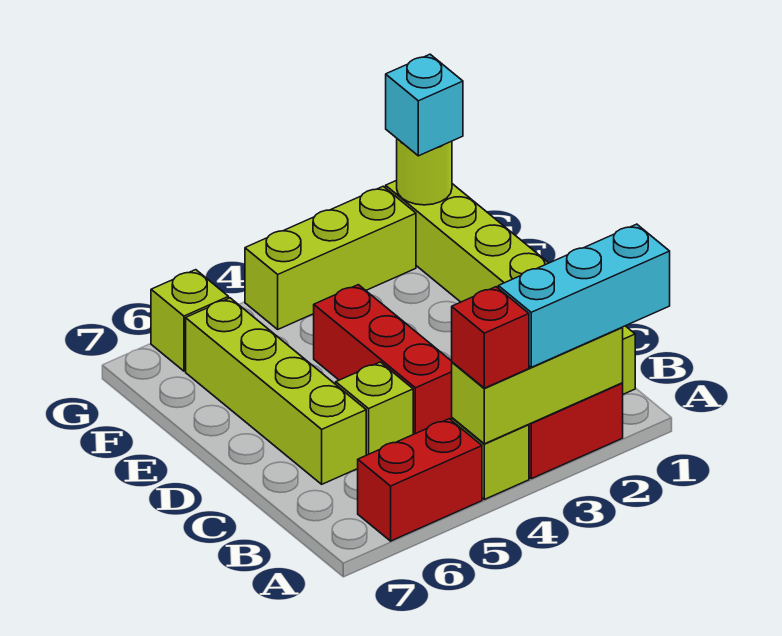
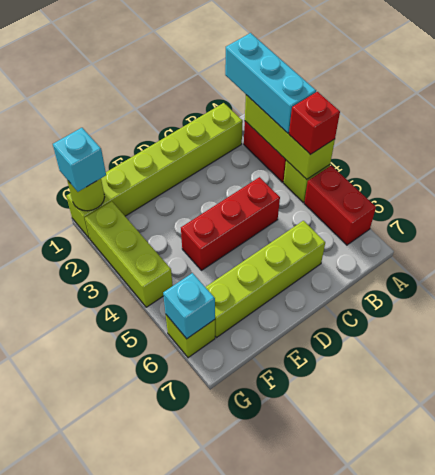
lime brick C5 level 1 -> none
none -> cyan brick G6 level 2

